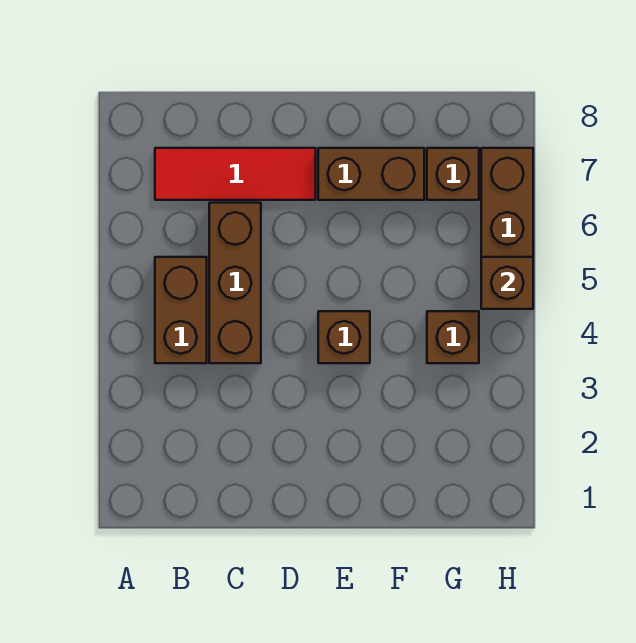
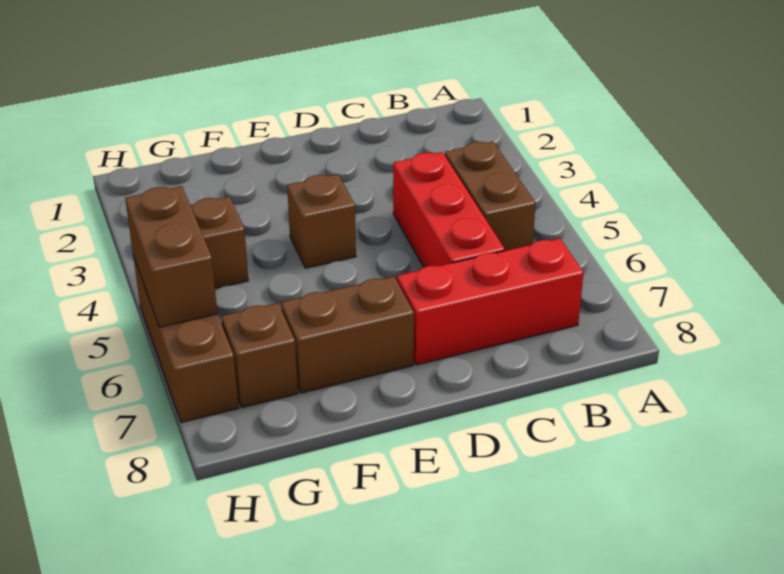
red tile B7:D7 level 1 -> red brick B7:D7 level 1
brown brick C4:C6 level 1 -> red brick C4:C6 level 1
brown brick H5 level 2 -> brown brick H5:H6 level 2

